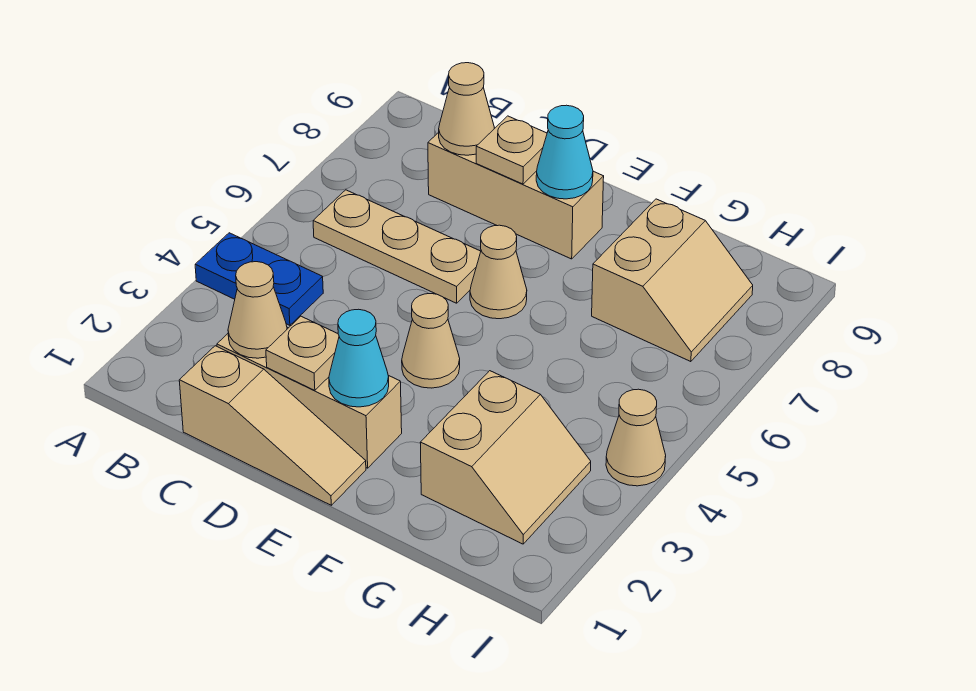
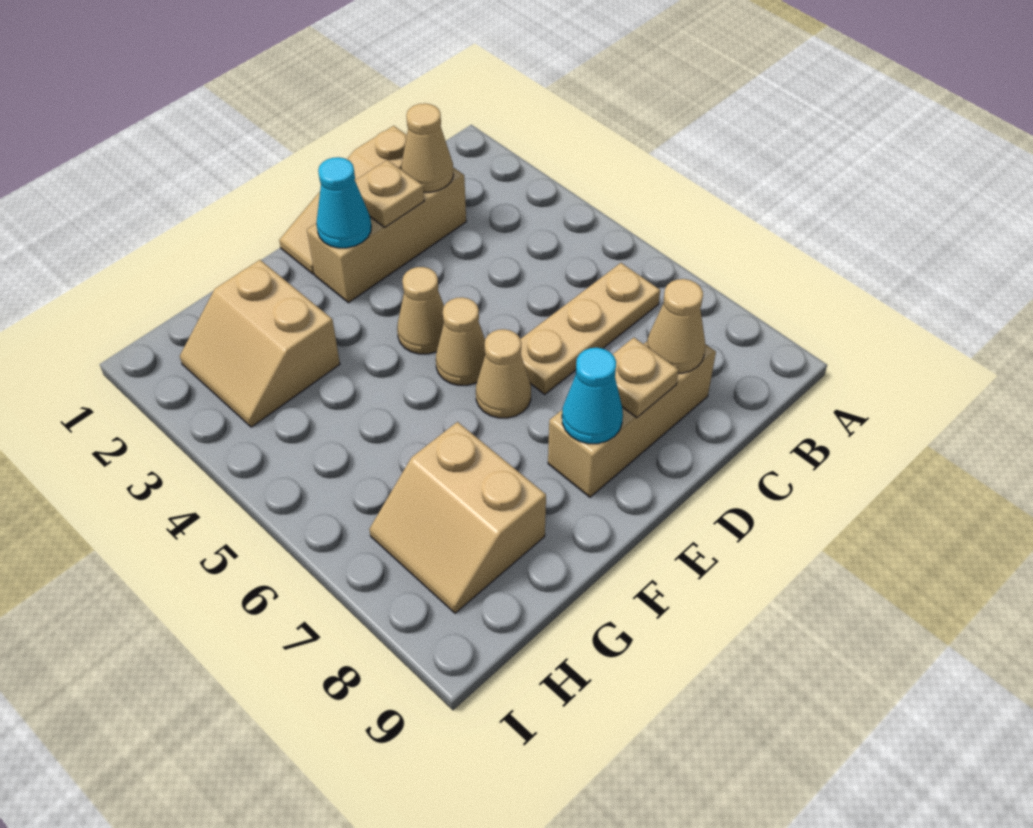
blue plate A4:B4 level 1 -> none
tan cone I4 level 1 -> tan cone E5 level 1

